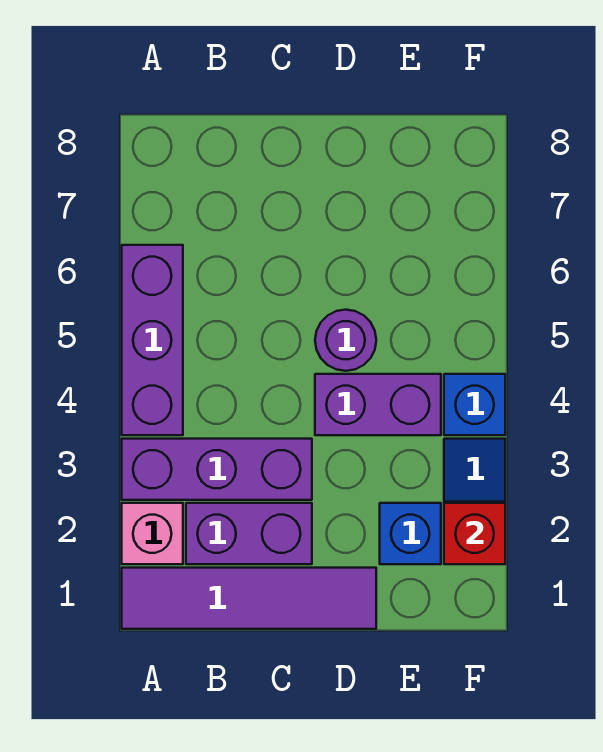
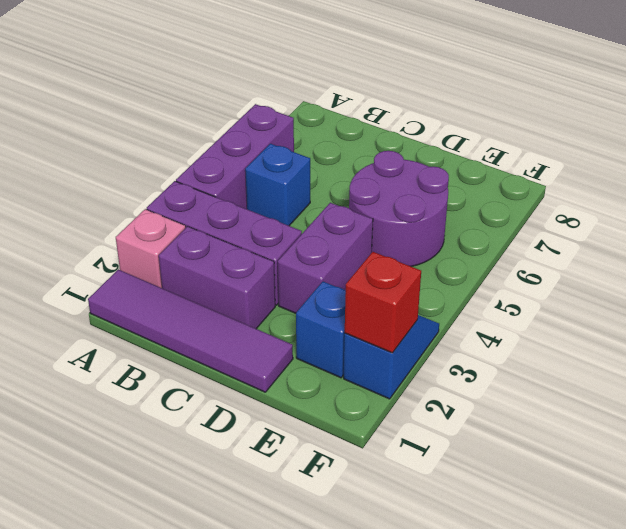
purple brick D4:E4 level 1 -> purple brick D3:D4 level 1
purple round brick D5 level 1 -> purple round brick D5:E6 level 1
blue brick F4 level 1 -> blue brick B5 level 1

